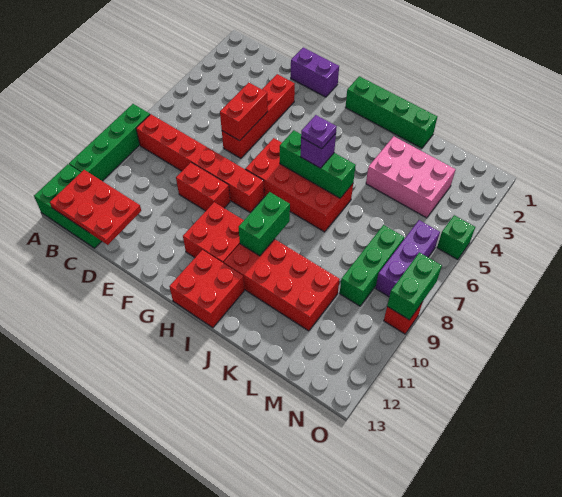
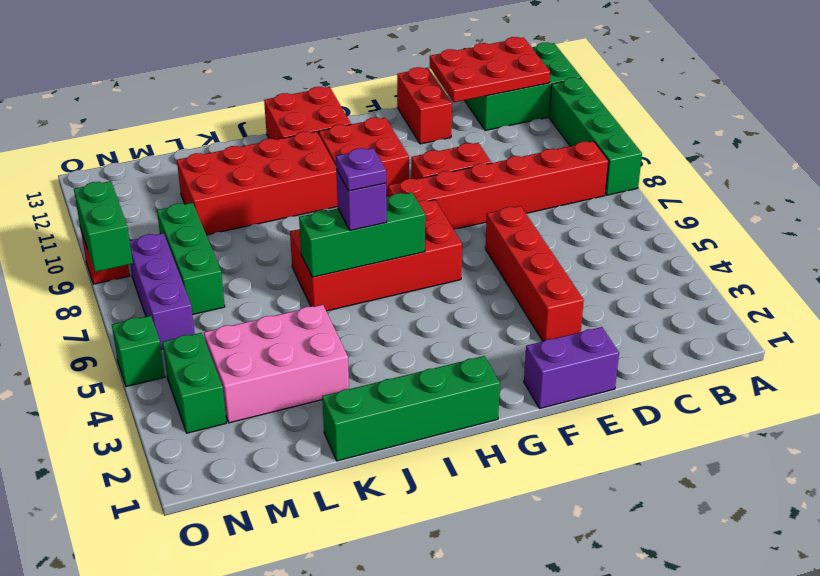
red brick E5:E6 level 2 -> red brick E12:E13 level 1
green brick I9:I10 level 2 -> green brick N3:N4 level 1

